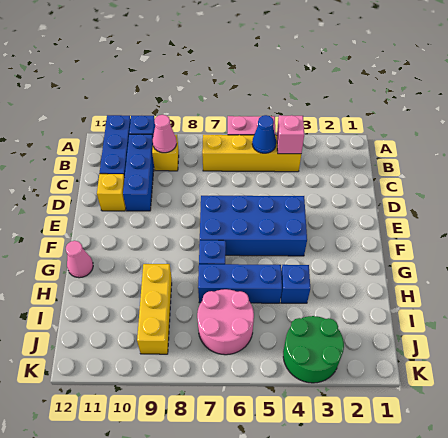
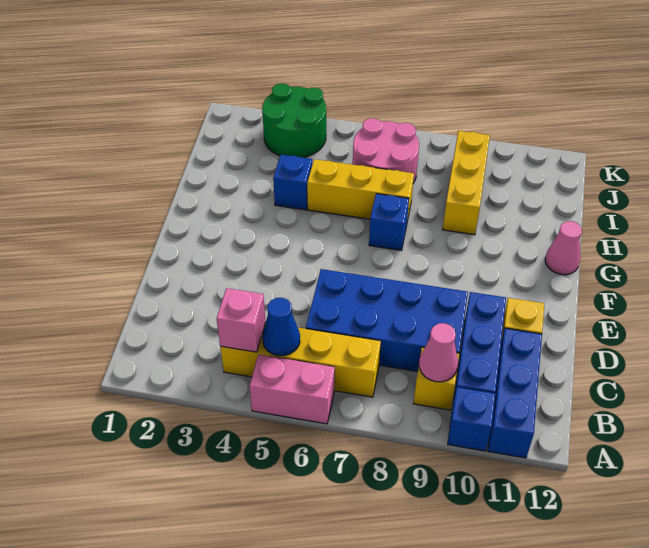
blue brick E4:F7 level 1 -> blue brick C6:D9 level 1
blue brick H5:H7 level 1 -> yellow brick H5:H7 level 1

